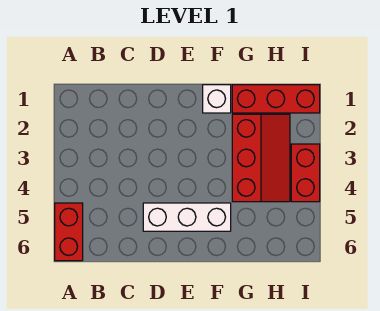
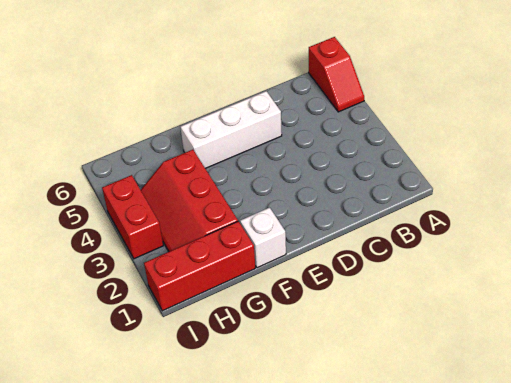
red brick A5:A6 level 1 -> red slope A5:A6 level 1 top 6

